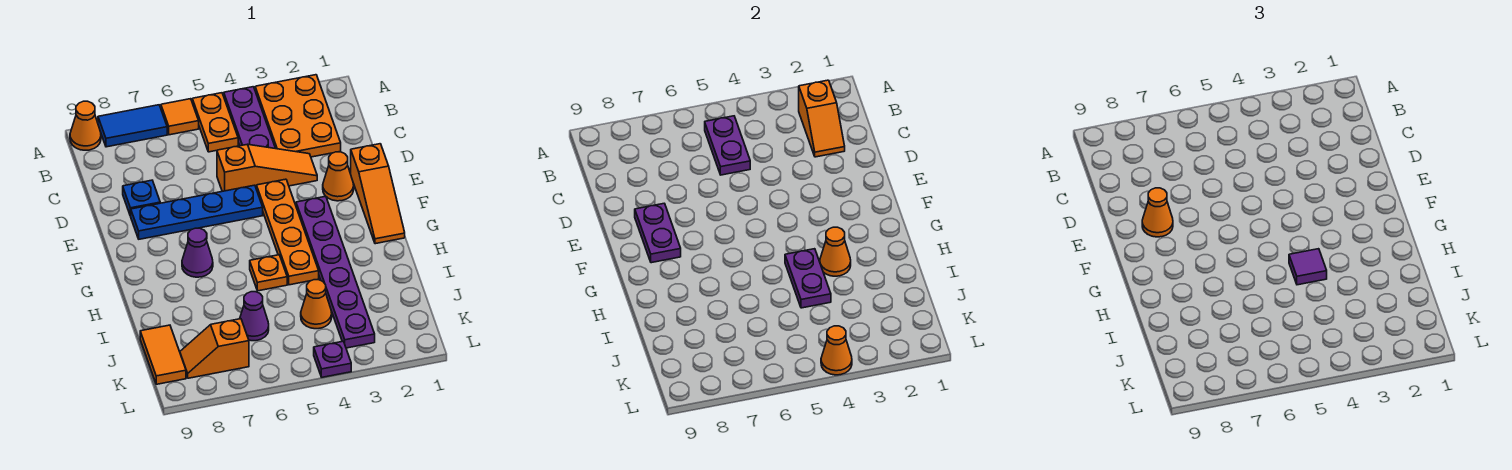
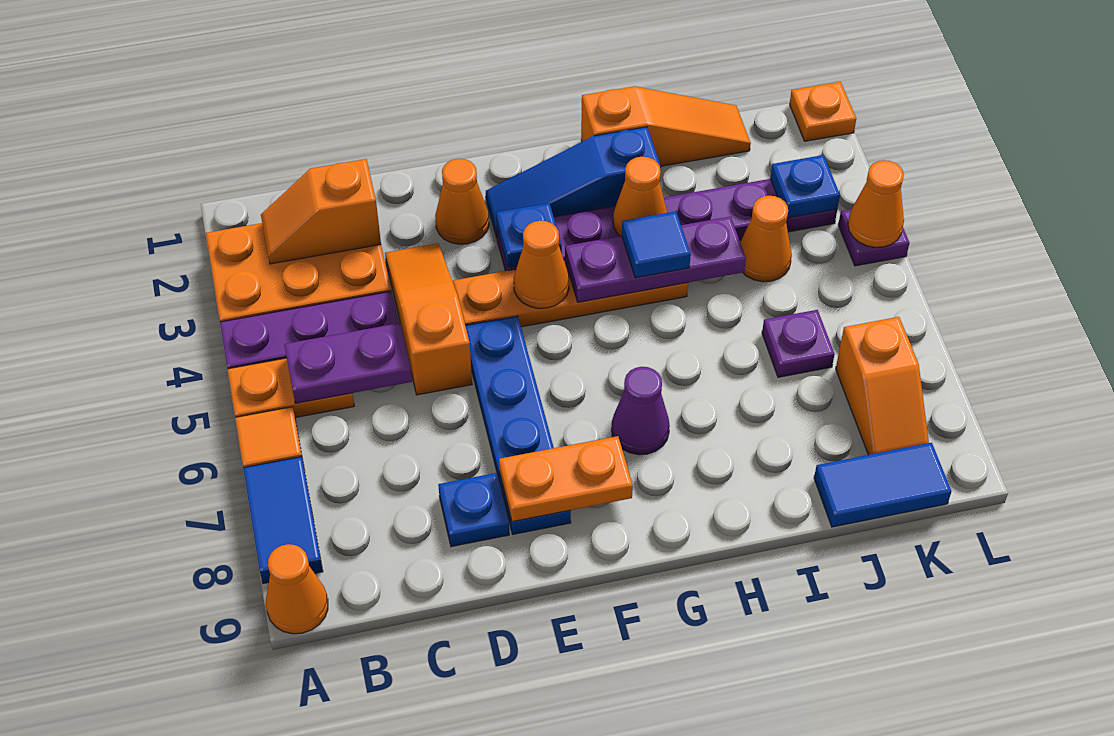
orange slope B2:C2 level 2 top B -> orange slope B2:C2 level 2 top C
orange slope E1:G1 level 1 top E -> orange slope H1:J1 level 1 top H
purple plate E8:F8 level 2 -> orange plate E8:F8 level 2
orange cone E8 level 3 -> orange cone F4 level 2
none -> blue slope F2:H2 level 1 top H
none -> blue plate F3 level 2
purple plate H4:I4 level 2 -> purple plate G4:I4 level 2
purple tile H4 level 3 -> blue tile H4 level 3
orange plate H5 level 1 -> orange plate L1 level 1
purple cone J6 level 1 -> purple plate J6 level 1
orange tile J9:K9 level 1 -> blue tile J9:K9 level 1
none -> blue plate K3 level 2

